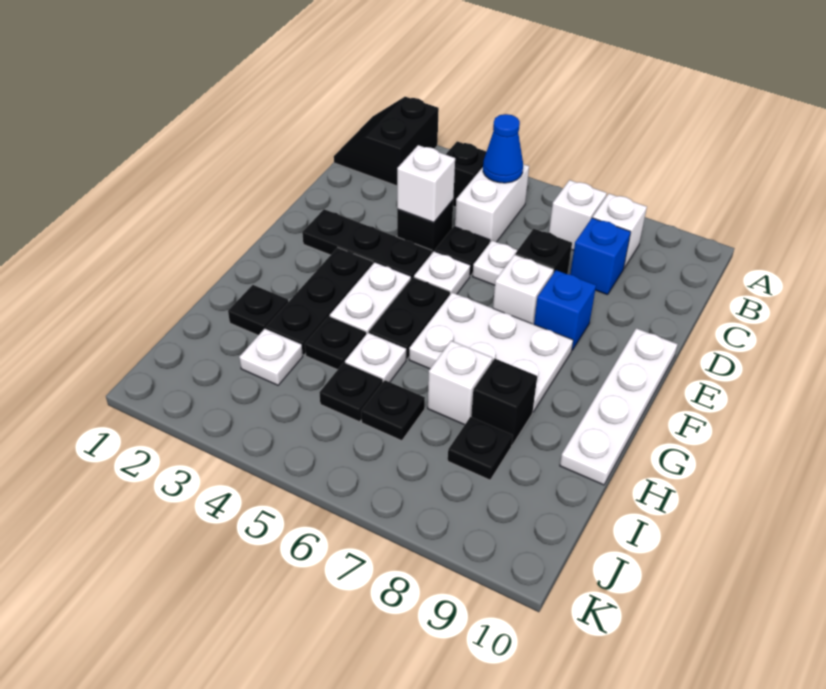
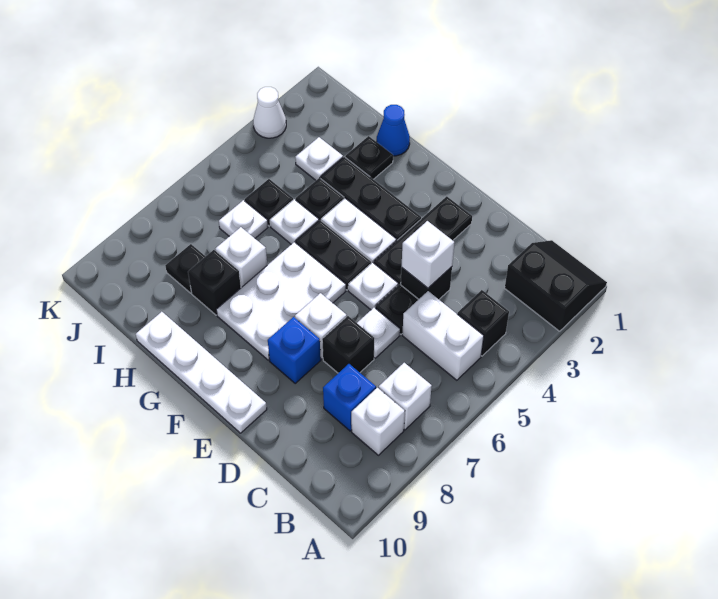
blue cone B5 level 2 -> blue cone H1 level 1
black plate I6 level 1 -> white plate I6 level 1
none -> white cone K3 level 1

